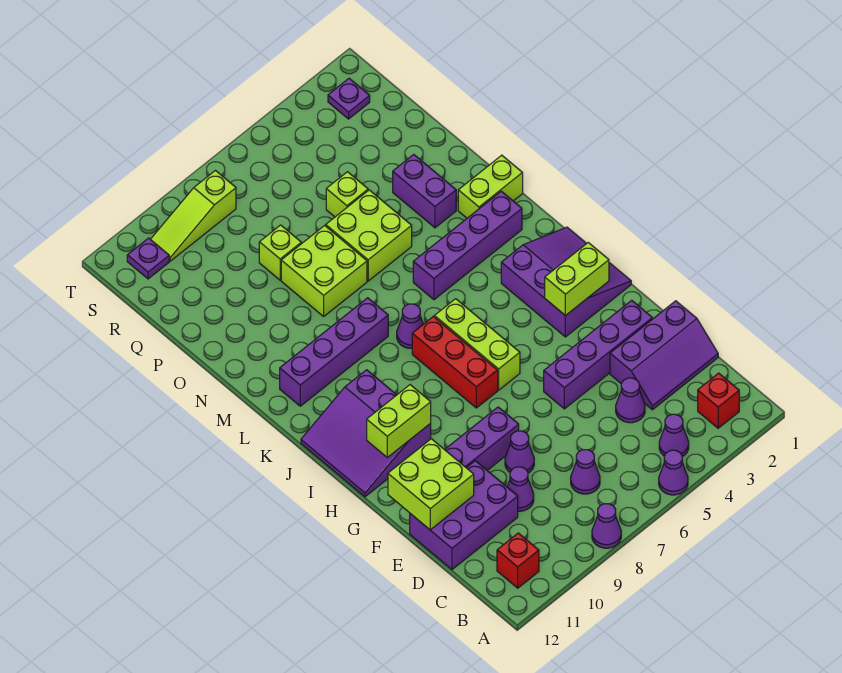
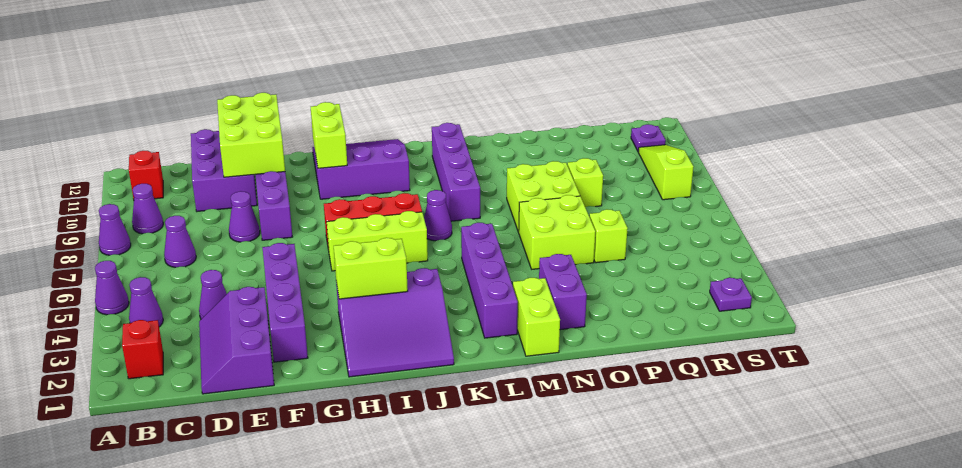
purple cone D9 level 1 -> purple cone B9 level 1
lime brick E11:F12 level 2 -> lime brick E10:F12 level 2
lime brick H2:H3 level 2 -> lime brick H3:I3 level 2
purple brick N3:O3 level 1 -> purple brick N2:N3 level 1

